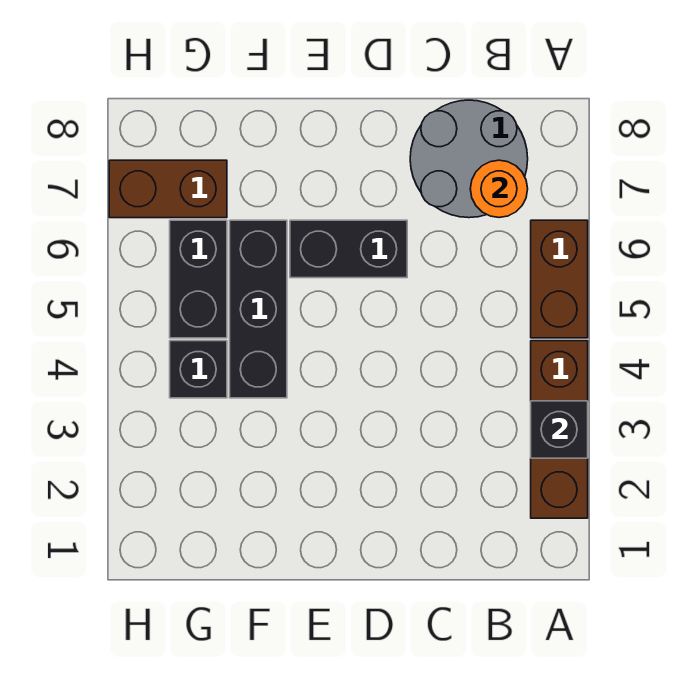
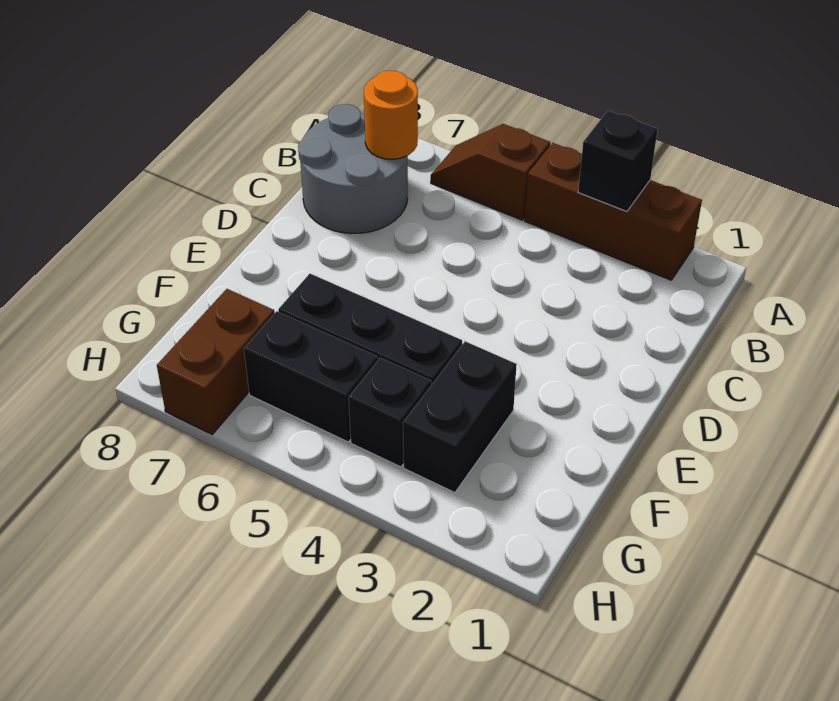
brown brick A5:A6 level 1 -> brown slope A5:A6 level 1 top 5
black brick D6:E6 level 1 -> black brick F3:G3 level 1

